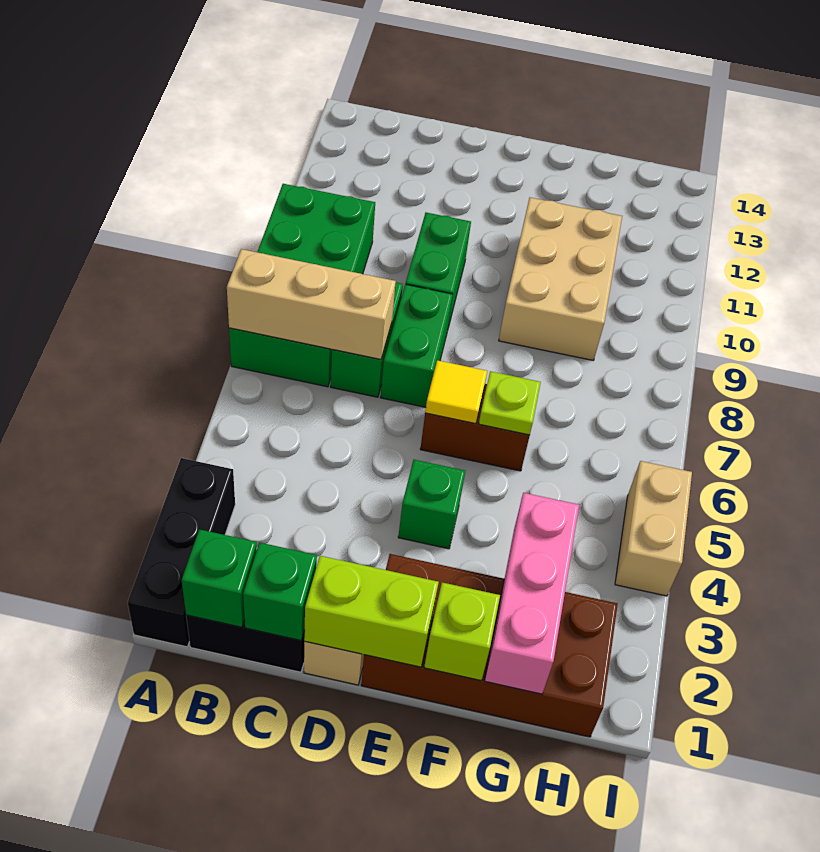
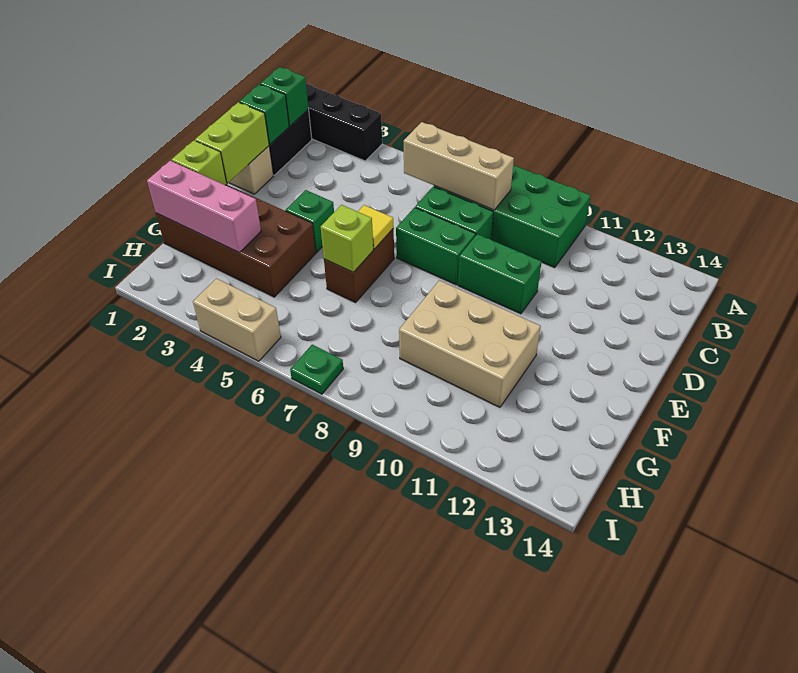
tan brick A7:C7 level 2 -> tan brick B6:B8 level 2
brown brick E1:H2 level 1 -> brown brick F1:G4 level 1
lime plate F6 level 2 -> lime brick F6 level 2
none -> green plate I7 level 1

